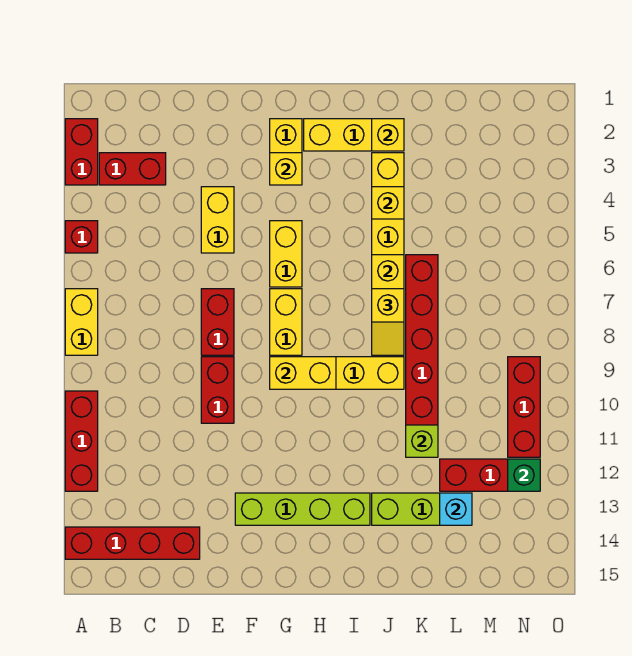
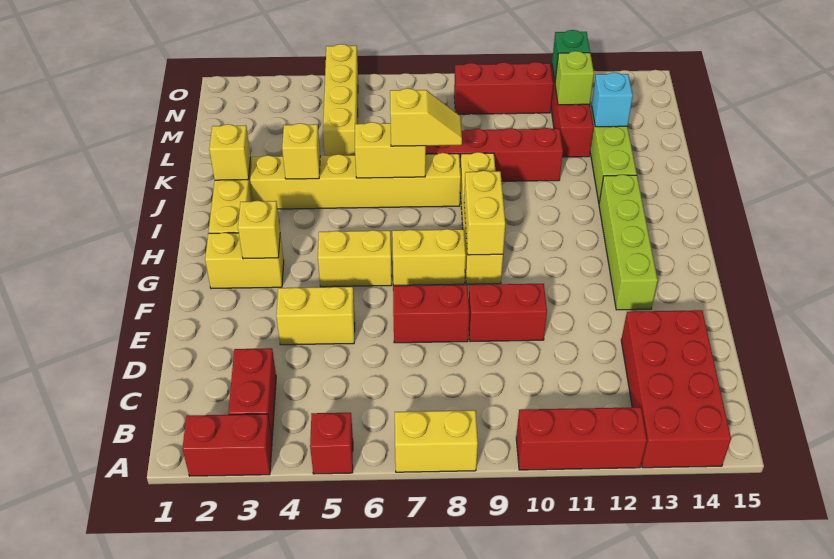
red brick A14:D14 level 1 -> red brick A13:D14 level 1
lime brick K11 level 2 -> lime brick M12 level 2
none -> yellow brick L5:O5 level 1

